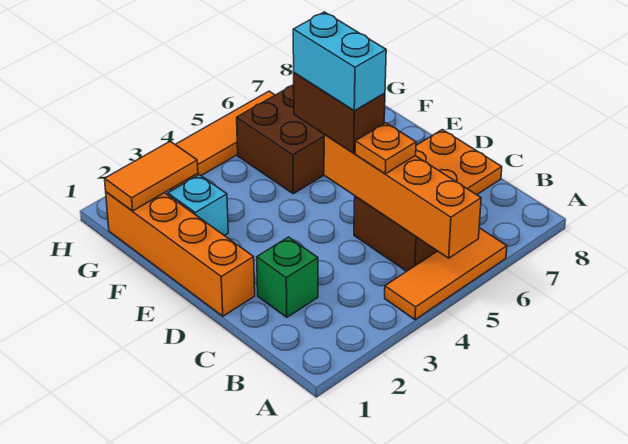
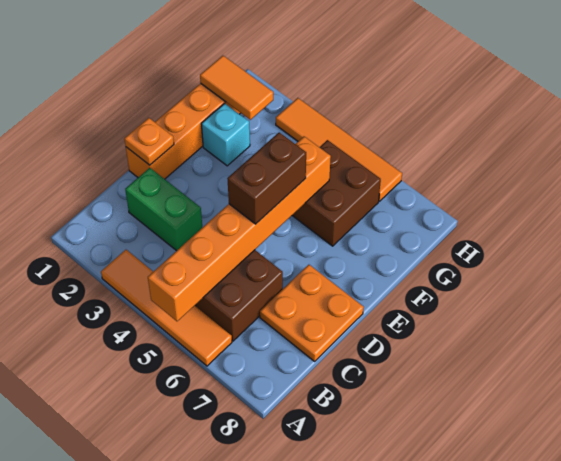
orange tile A4:A6 level 1 -> orange tile A3:A6 level 1
orange brick A5:D5 level 2 -> orange brick A5:F5 level 2
green brick C2 level 1 -> green brick C2:C3 level 1
orange plate C5 level 3 -> orange plate D1 level 2
cyan brick D5:E5 level 4 -> none

